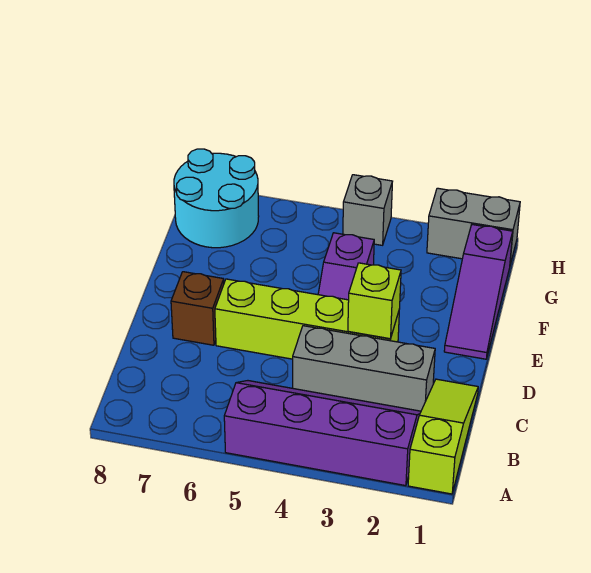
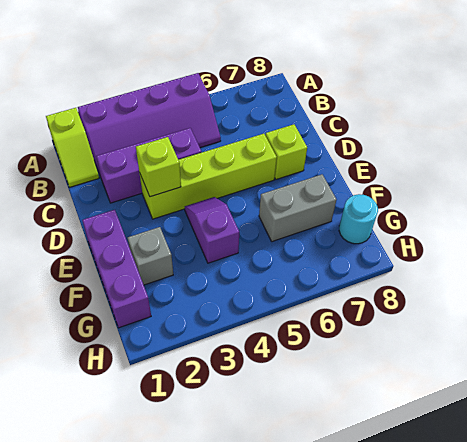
lime slope A1:C1 level 1 top A -> lime slope A1:B1 level 1 top A
grey brick C2:C4 level 1 -> purple brick C2:C4 level 1
brown brick D7 level 1 -> lime brick D7 level 1
purple slope E1:G1 level 1 top G -> purple brick E1:G1 level 1
cyan round brick G7:H8 level 1 -> cyan round brick G8 level 1
grey brick H1:H2 level 1 -> grey brick F6:F7 level 1
grey brick H4 level 1 -> grey brick F2 level 1

